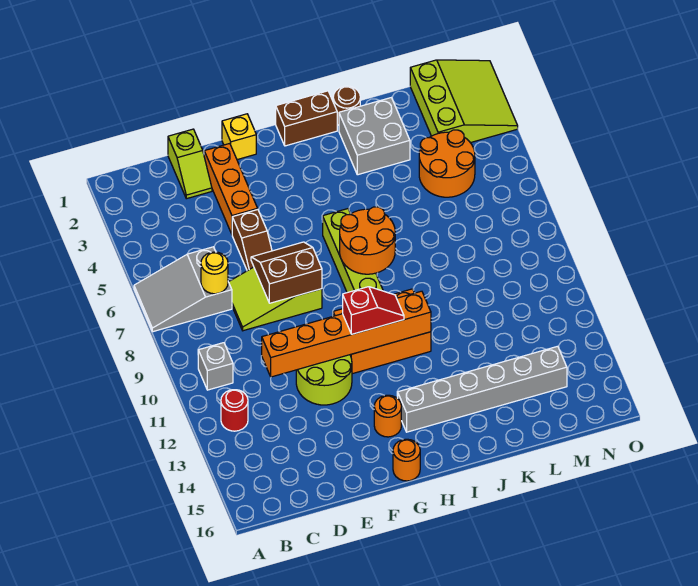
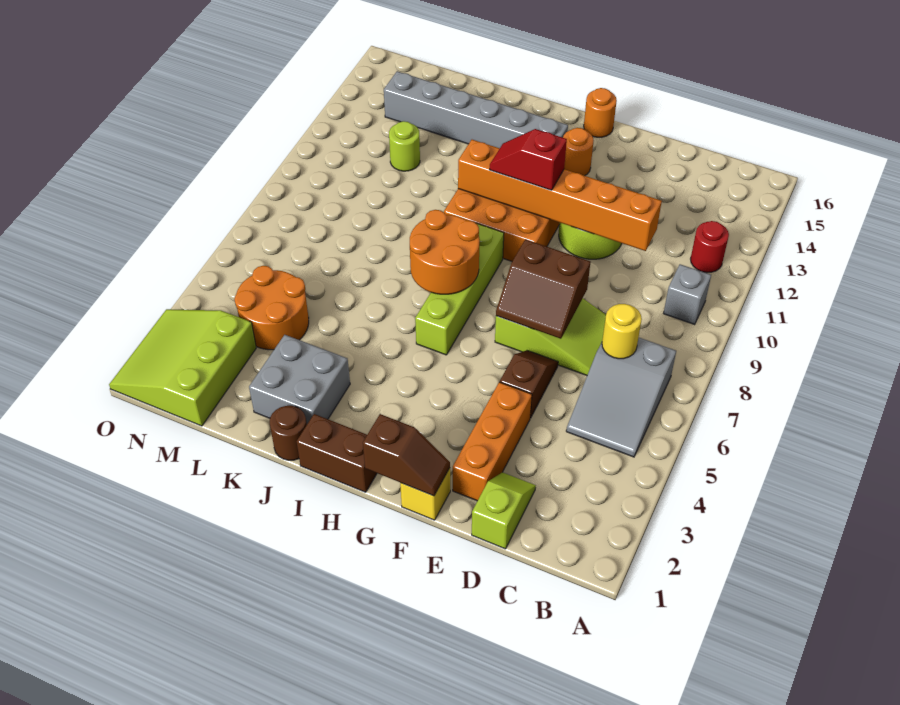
grey slope A6:C7 level 1 top C -> grey slope B5:C7 level 1 top 7
none -> brown slope F1:G1 level 2 top G
none -> lime round brick L12 level 1

